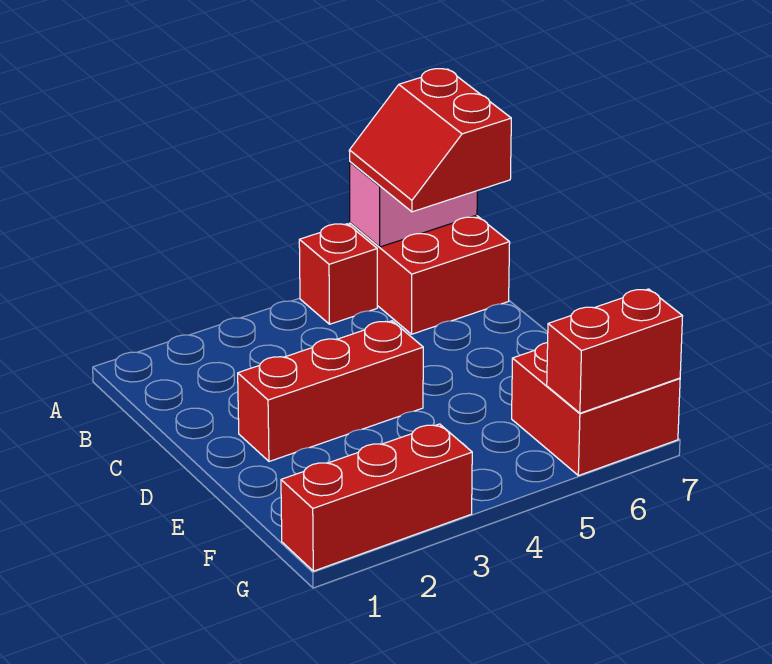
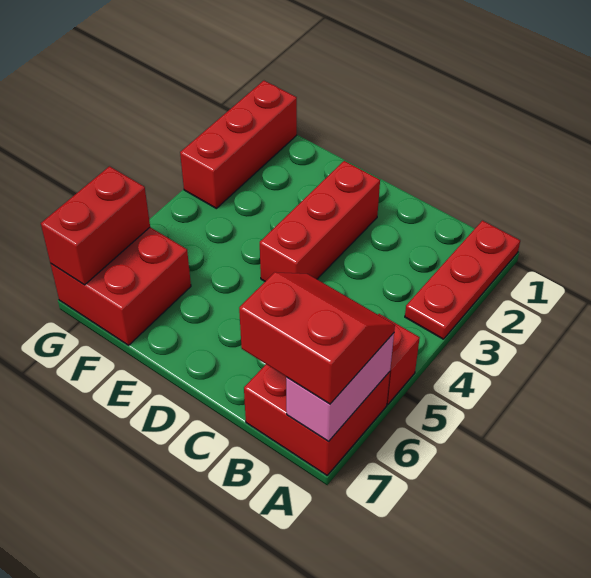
none -> red plate A1:A3 level 1

